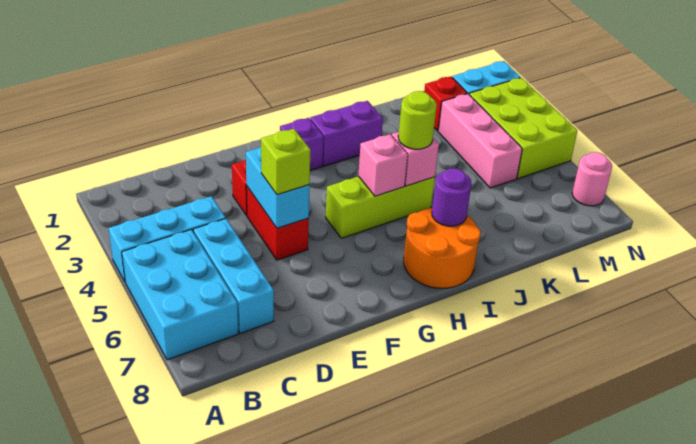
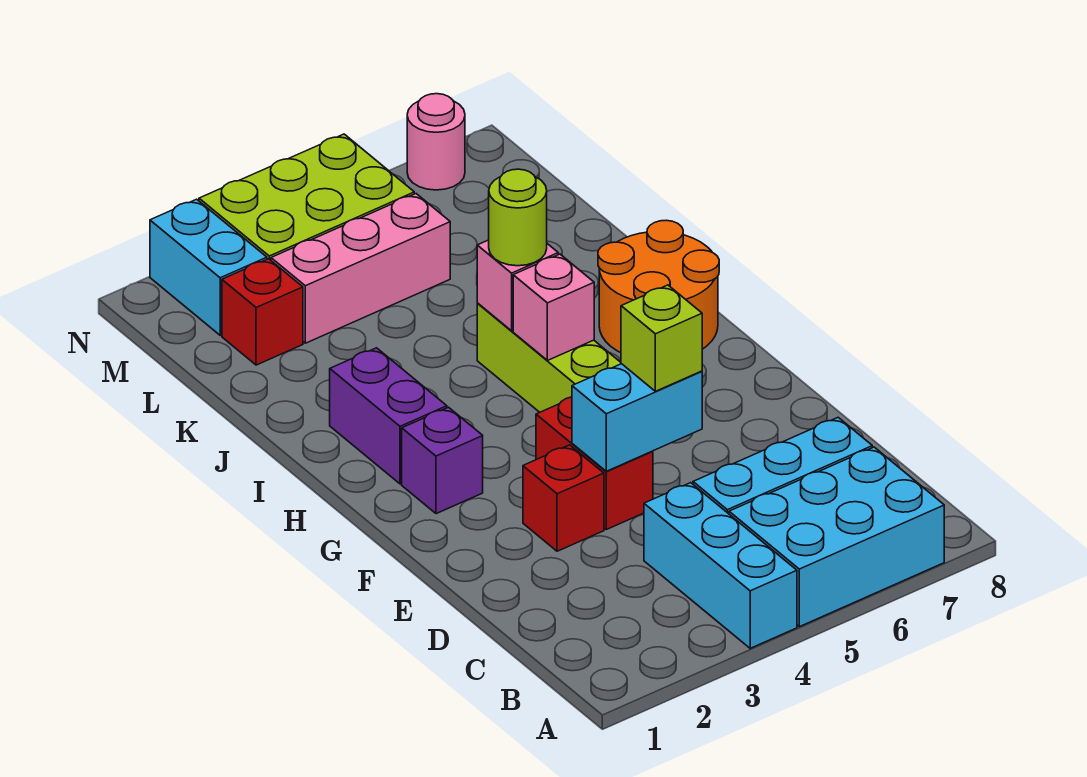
red brick E4:E5 level 1 -> red brick E4:F4 level 1
purple round brick I7 level 2 -> none

